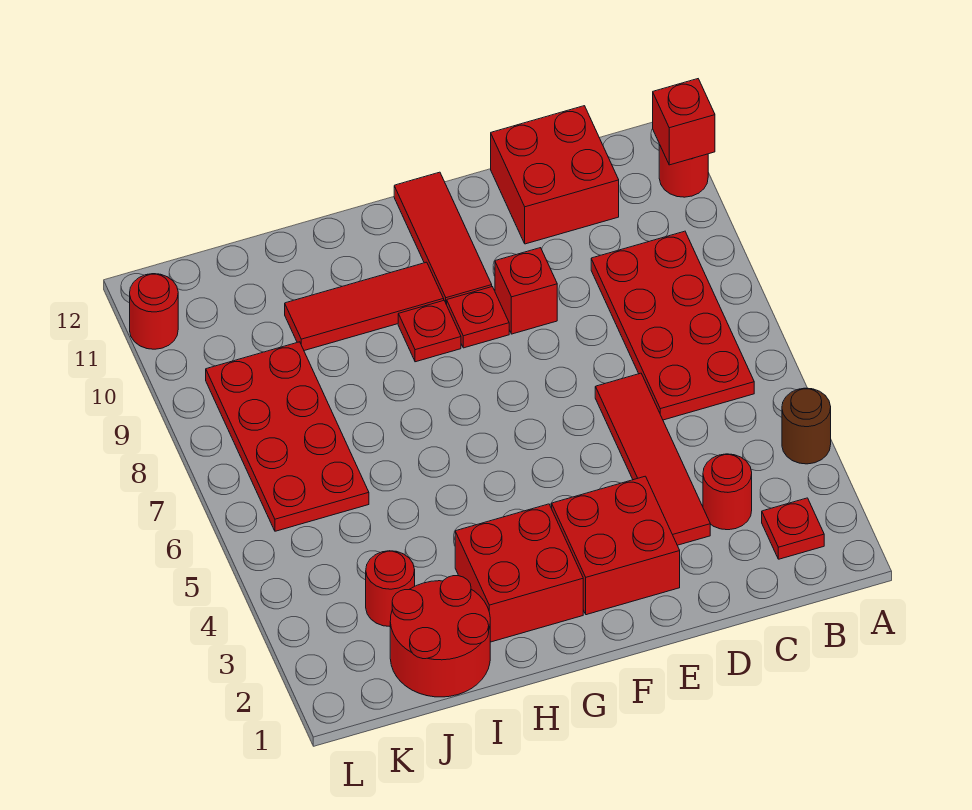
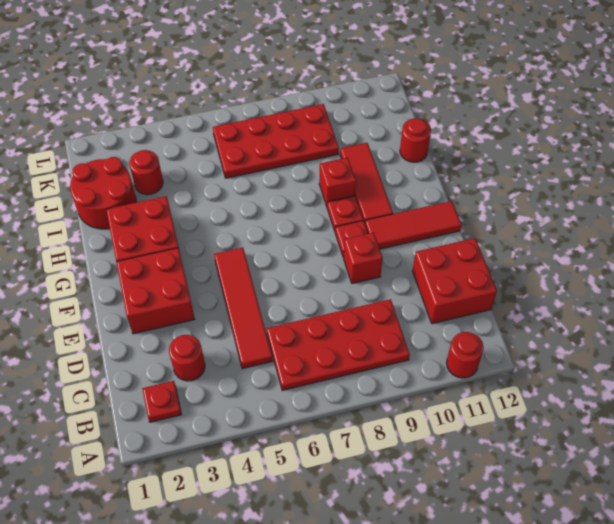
brown round brick A4 level 1 -> none
red brick A11 level 2 -> red brick H9 level 1
red tile D3:D6 level 1 -> red tile C5:F5 level 1
red round brick L11 level 1 -> red round brick I12 level 1

